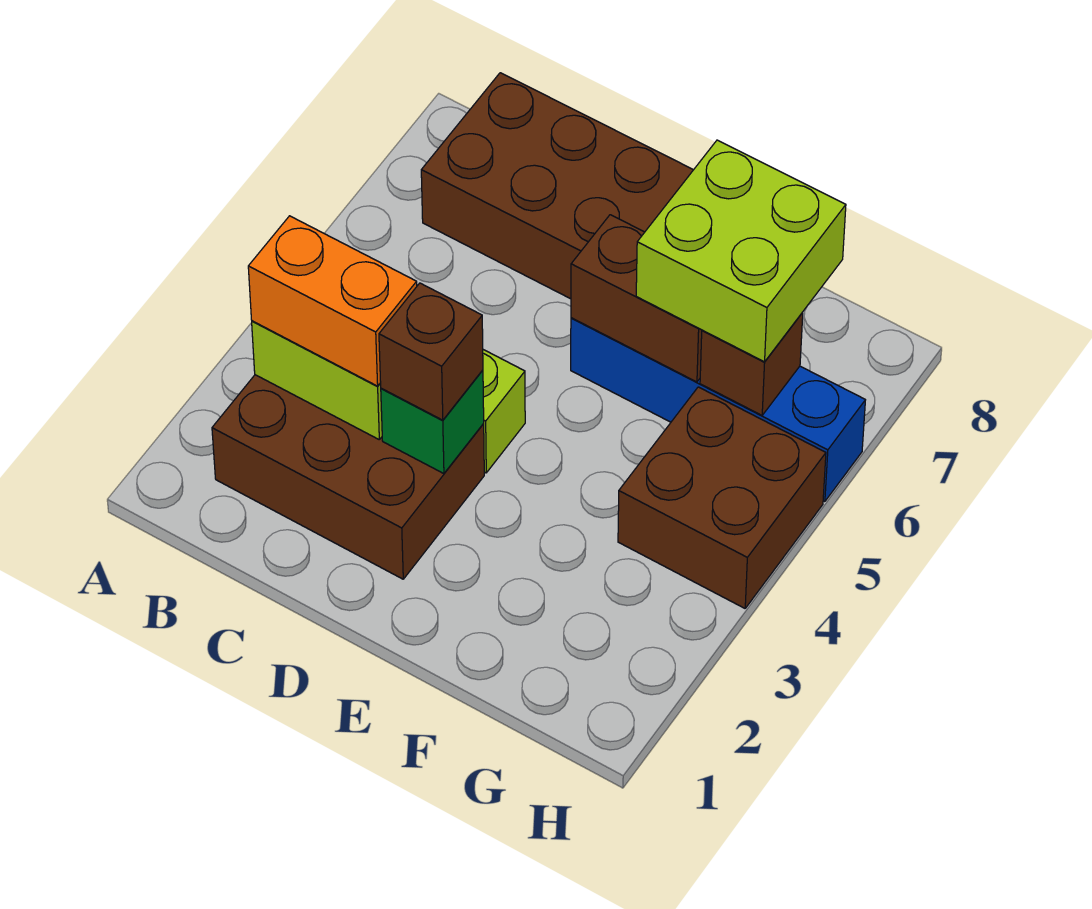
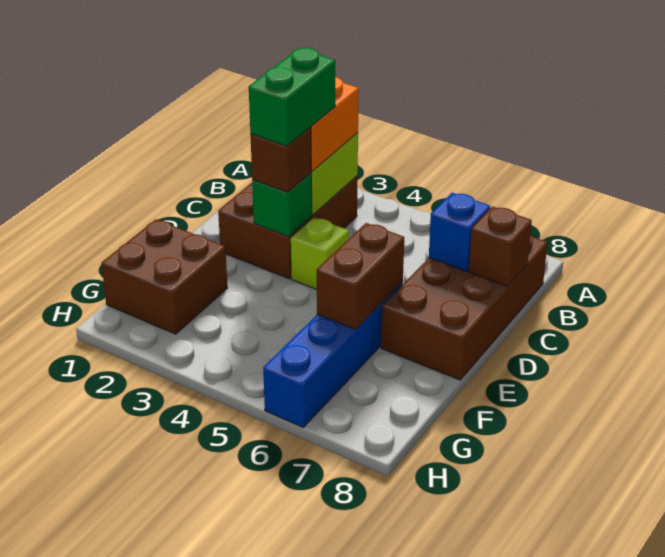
none -> green brick C3:D3 level 4
none -> blue brick C7 level 2
lime brick F6:G7 level 3 -> none
brown brick G4:H5 level 1 -> brown brick F1:G2 level 1
brown brick G6 level 2 -> brown brick C8 level 2

